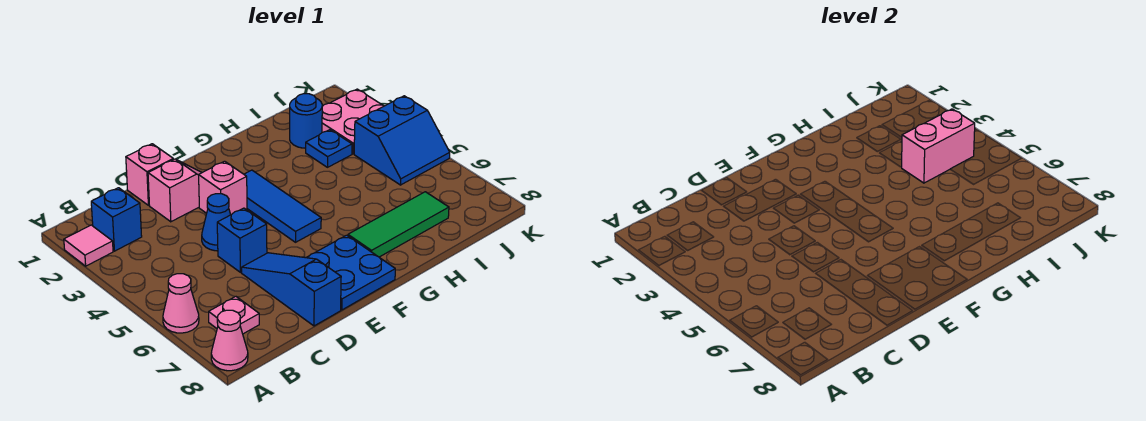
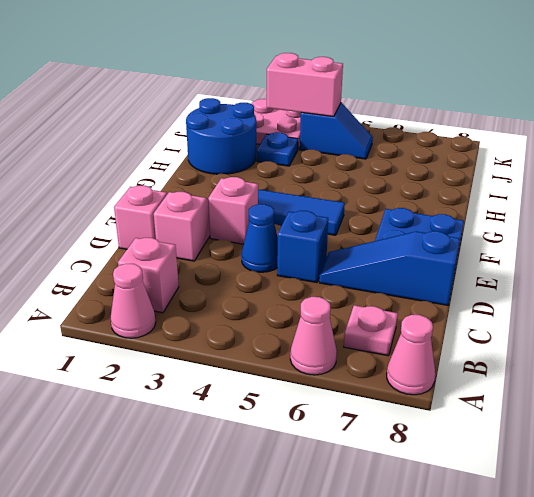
pink tile A2 level 1 -> pink cone A2 level 1
blue brick B2 level 1 -> pink brick B2 level 1
green tile G7:I7 level 1 -> none
blue round brick I2 level 1 -> blue round brick H1:I2 level 1
pink brick I4:J4 level 2 -> pink brick J3:J4 level 2
blue slope J4:K5 level 1 top 4 -> blue slope J4:J5 level 1 top 4

